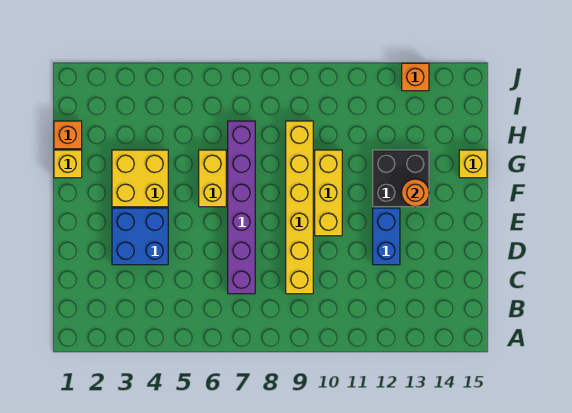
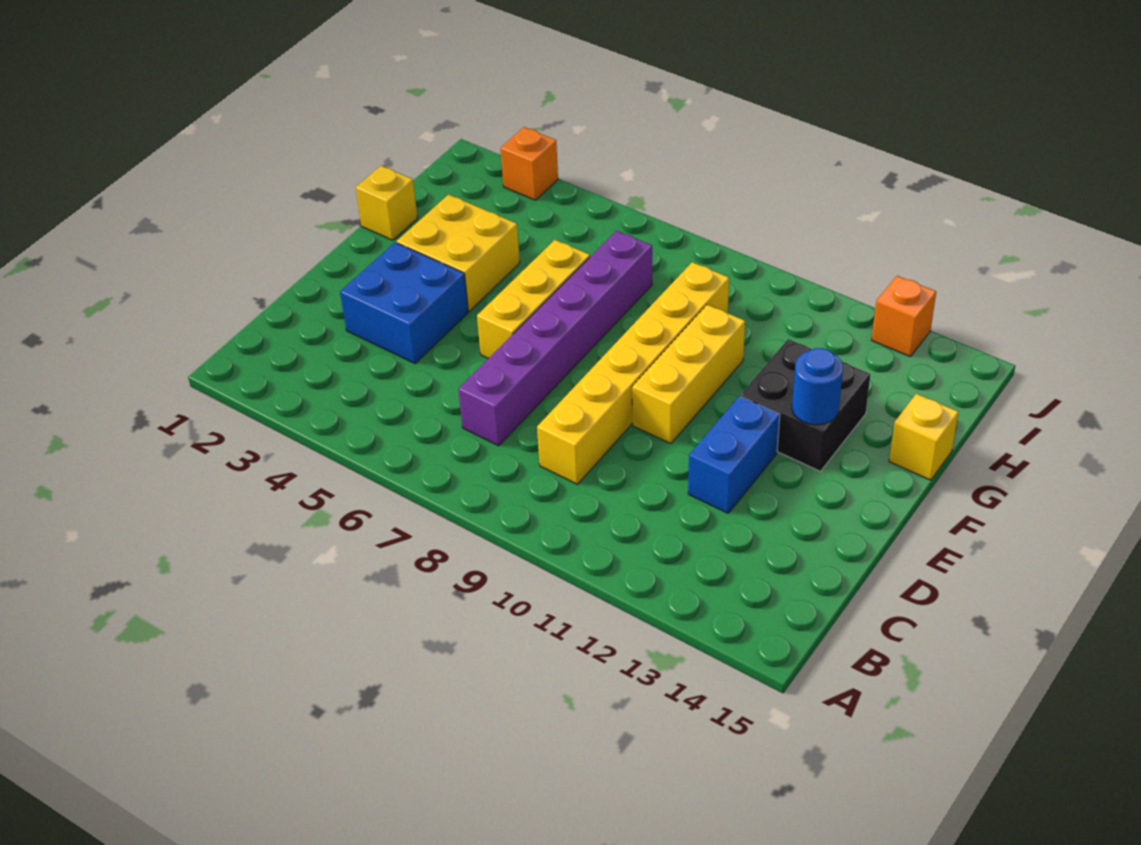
yellow brick F6:G6 level 1 -> yellow brick E6:G6 level 1
orange round brick F13 level 2 -> blue round brick F13 level 2
orange brick H1 level 1 -> orange brick J3 level 1

